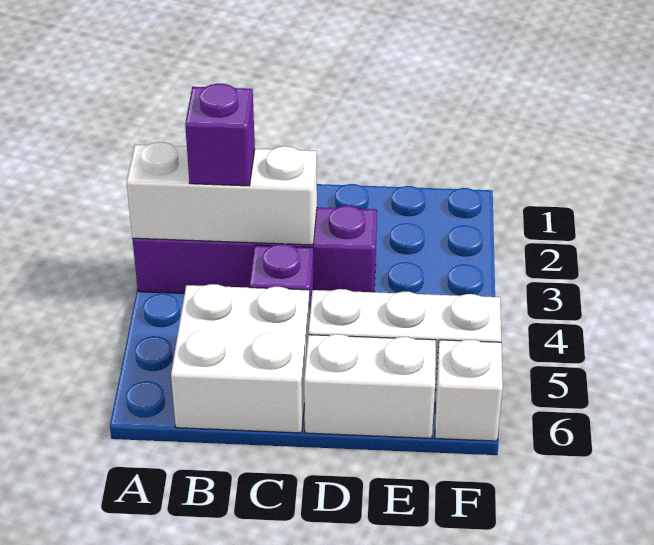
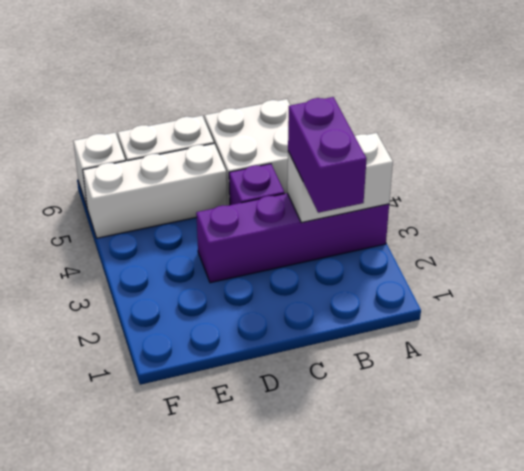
white brick A3:C3 level 2 -> white brick A3:B3 level 2
purple brick B3 level 3 -> purple brick B2:B3 level 3

